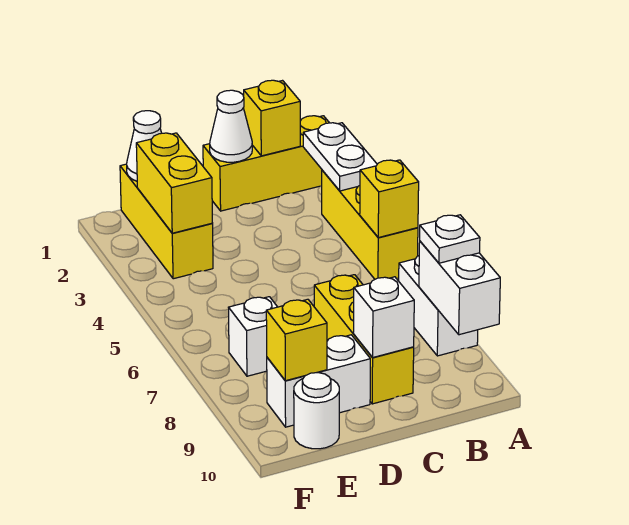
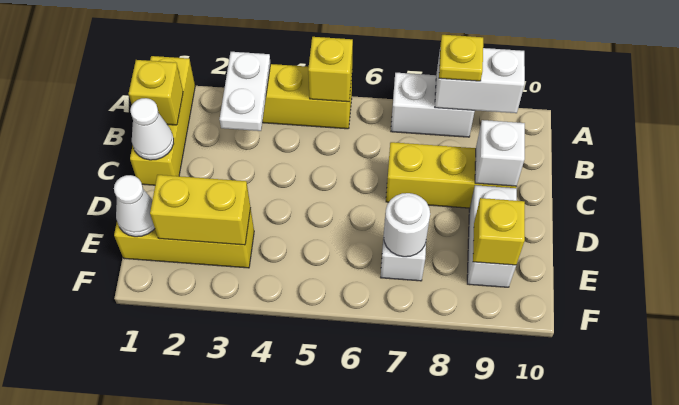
white plate A2:A3 level 2 -> white plate A3:B3 level 2
white plate A8 level 3 -> yellow plate A8 level 3
white round brick E10 level 1 -> white round brick E7 level 2

